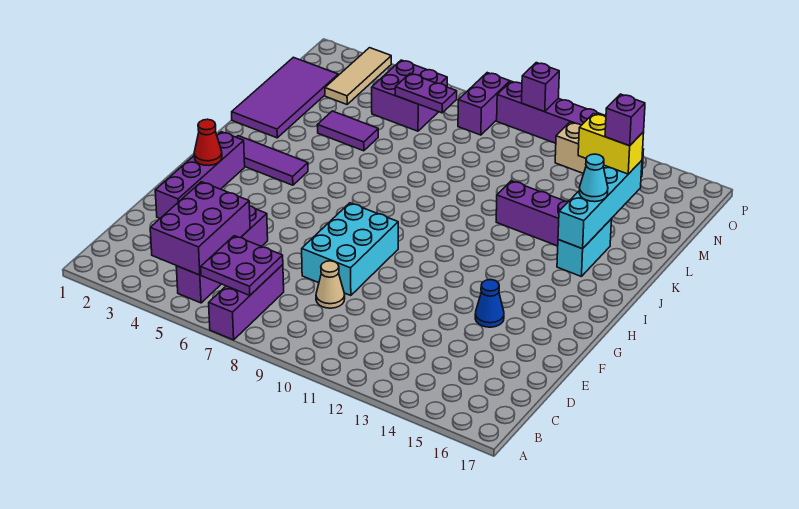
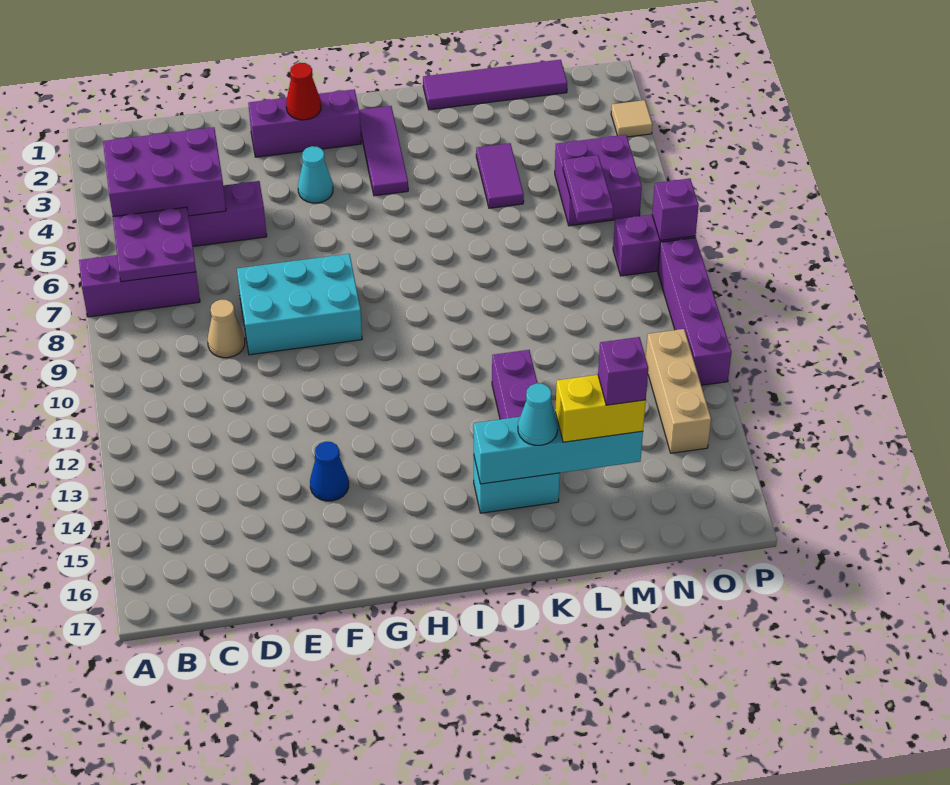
purple brick E2:H2 level 1 -> purple brick F2:H2 level 1
none -> cyan cone G4 level 1
purple tile K1:N2 level 1 -> purple tile K1:N1 level 1
yellow brick M14:M15 level 3 -> yellow brick L15:M15 level 3
tan tile N3:P3 level 1 -> tan tile P3 level 1
purple brick P10 level 2 -> purple brick P8 level 2

